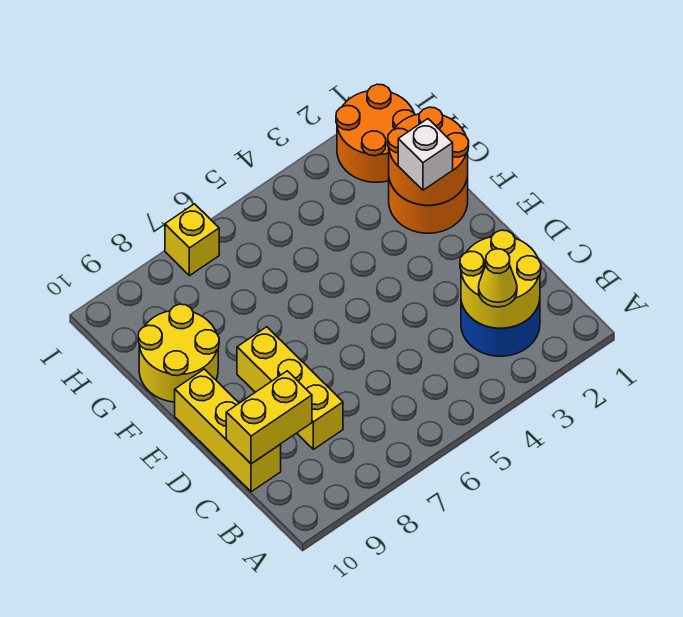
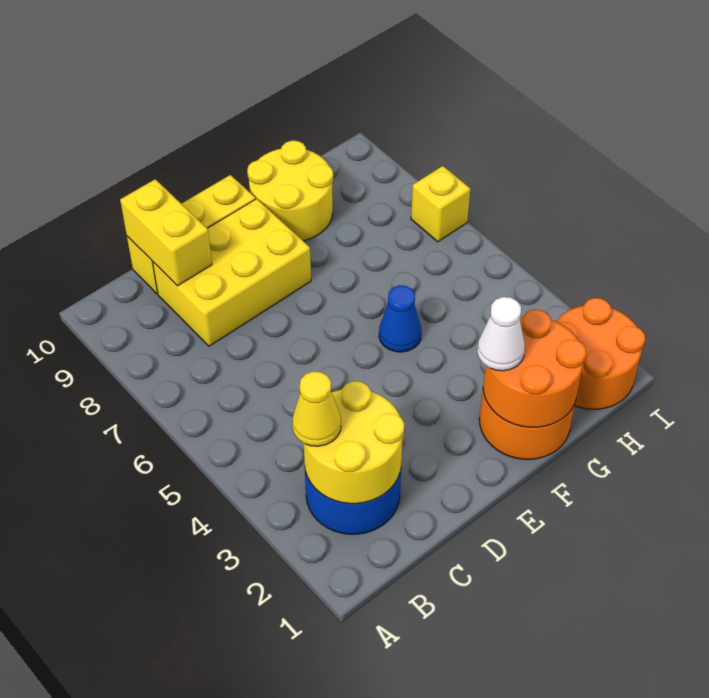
yellow brick C8:E8 level 1 -> yellow brick C8:E9 level 1
white brick F2 level 3 -> white cone F2 level 3
none -> blue cone F5 level 1

